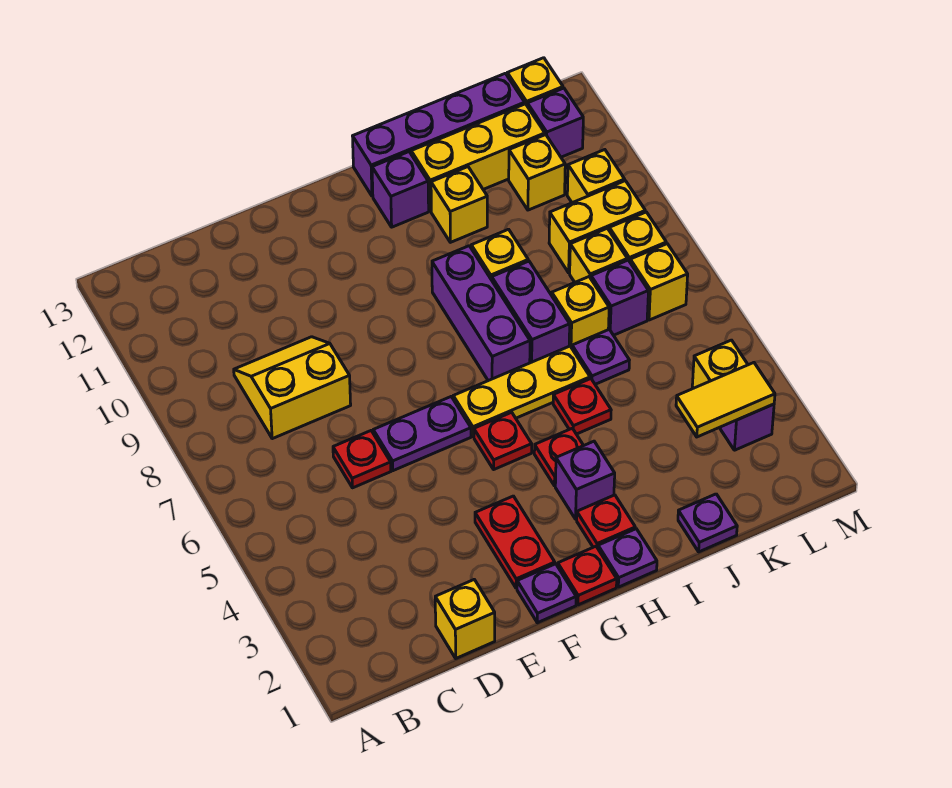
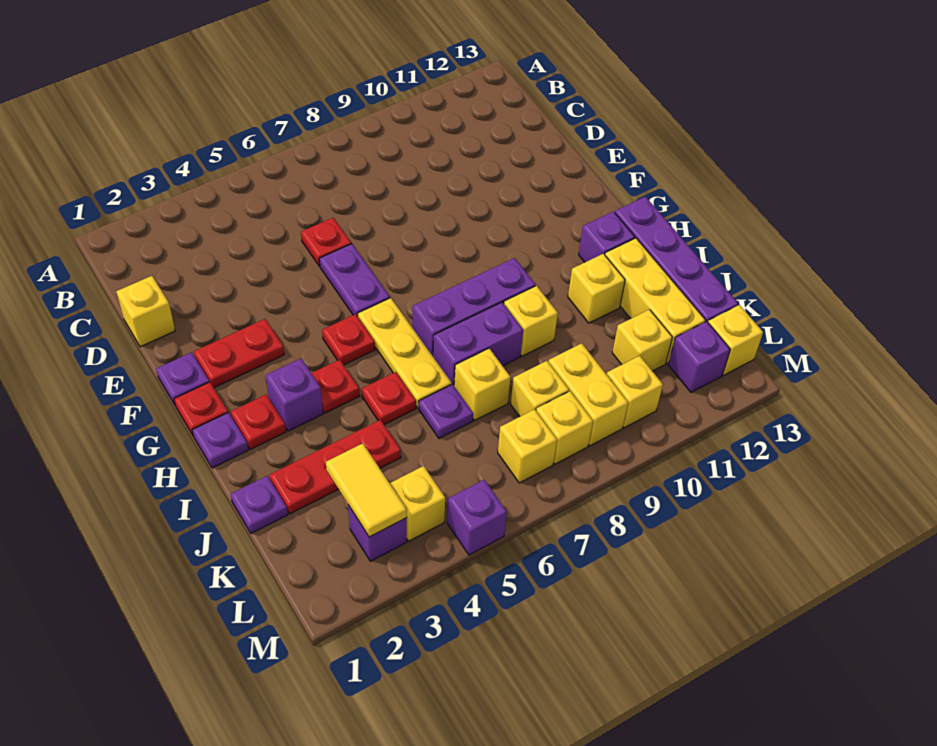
yellow slope C8:D9 level 1 top 8 -> none
none -> red plate J2:J4 level 1
purple brick K7 level 1 -> purple brick M5 level 1

